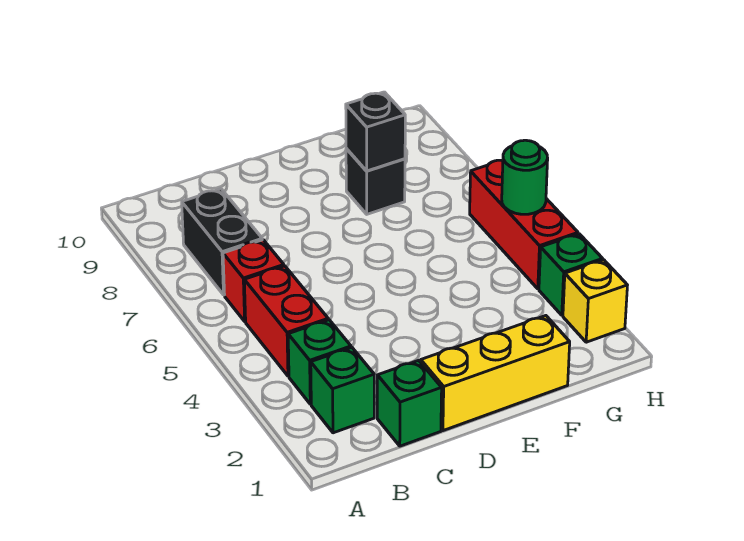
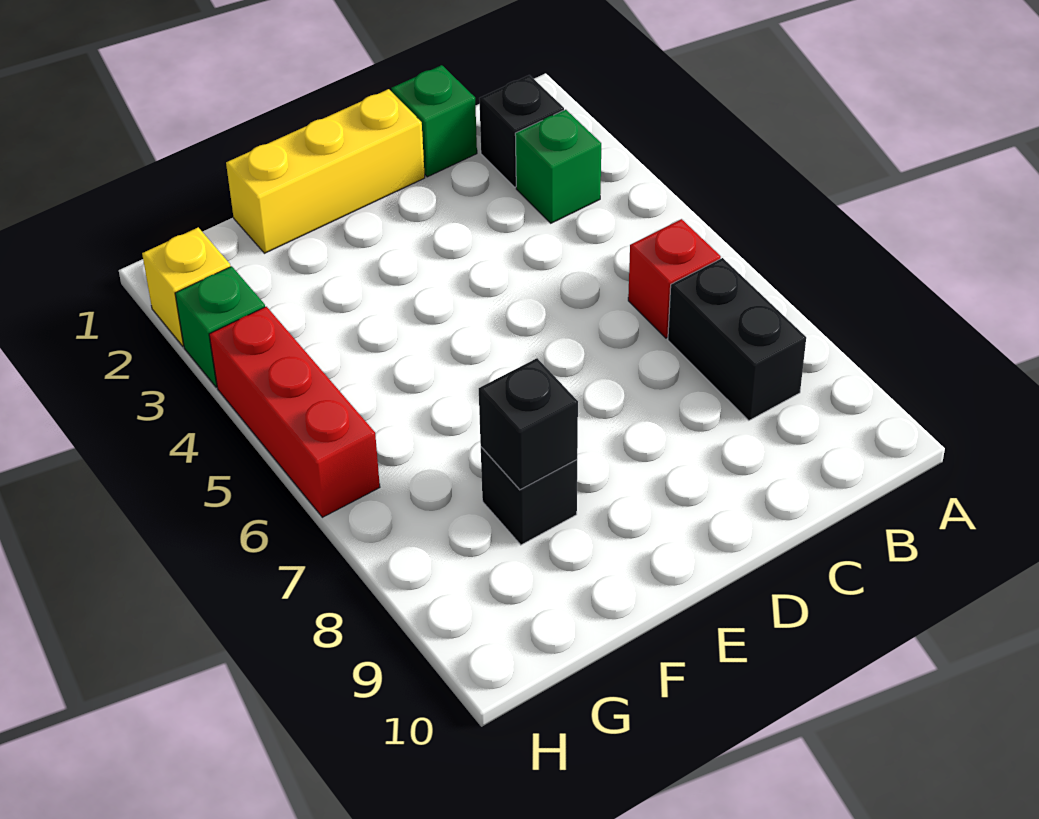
green brick B2 level 1 -> black brick B2 level 1
red brick B4:B5 level 1 -> none
green round brick H5 level 2 -> none

